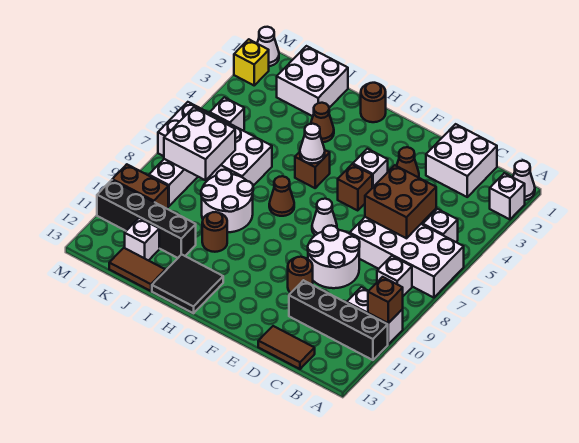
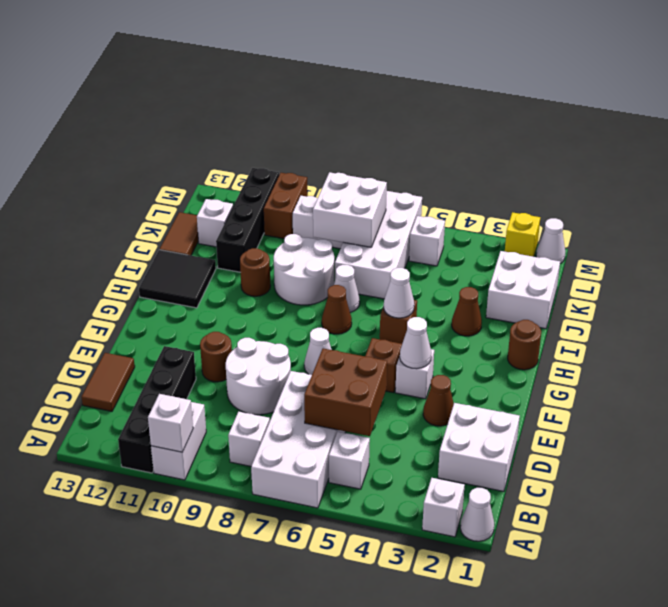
brown brick A10 level 2 -> white brick A10 level 2
none -> white cone F4 level 2
none -> white cone I7 level 1

